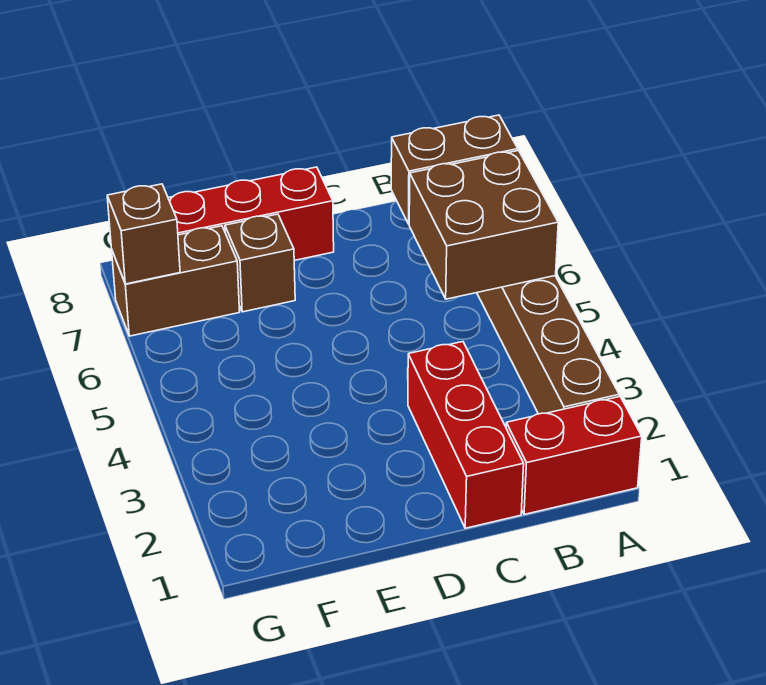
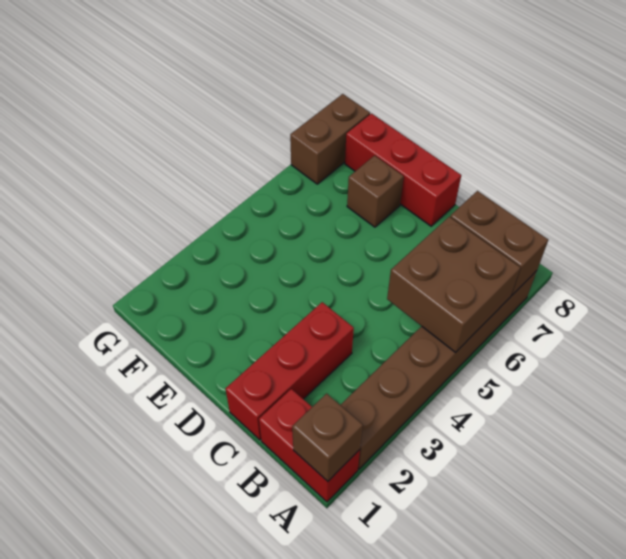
brown brick F7:G7 level 1 -> brown brick G7:G8 level 1
brown brick G7 level 2 -> brown brick A1 level 2

